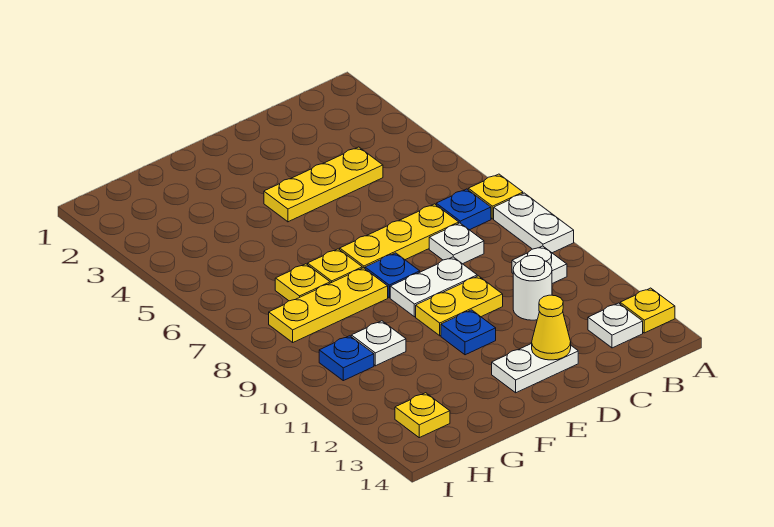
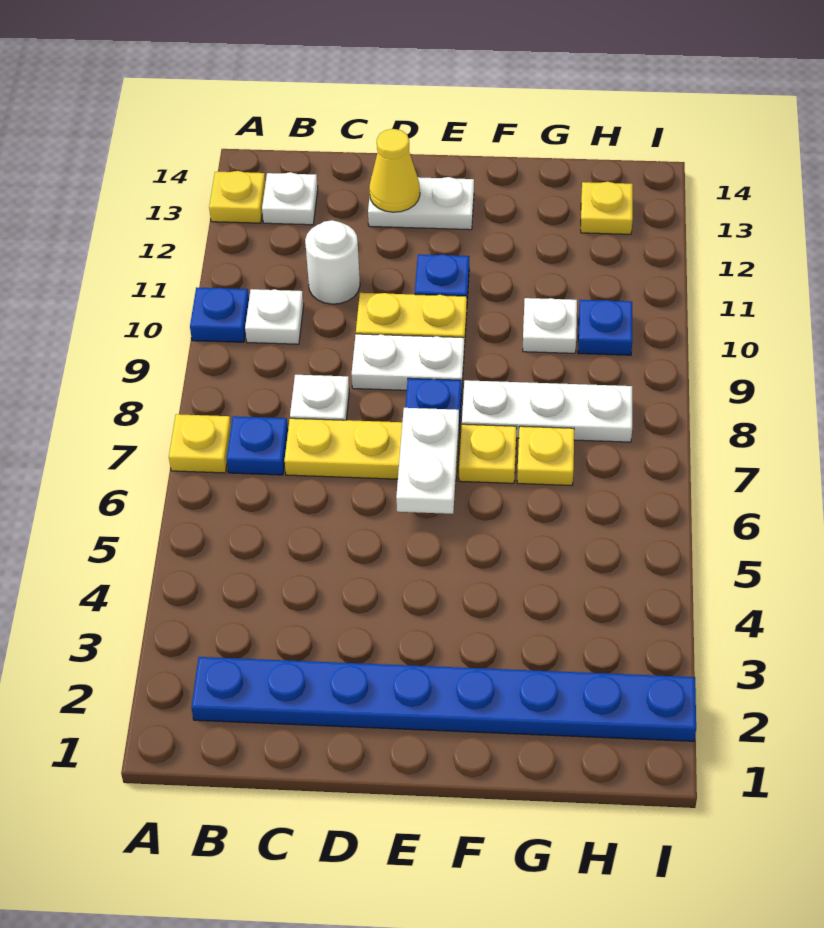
white plate A8:A9 level 1 -> white plate E6:E7 level 2
none -> blue plate A10 level 1
none -> blue plate B2:I2 level 1
yellow plate C4:E4 level 1 -> none
yellow plate F8:H8 level 1 -> white plate F8:H8 level 1

